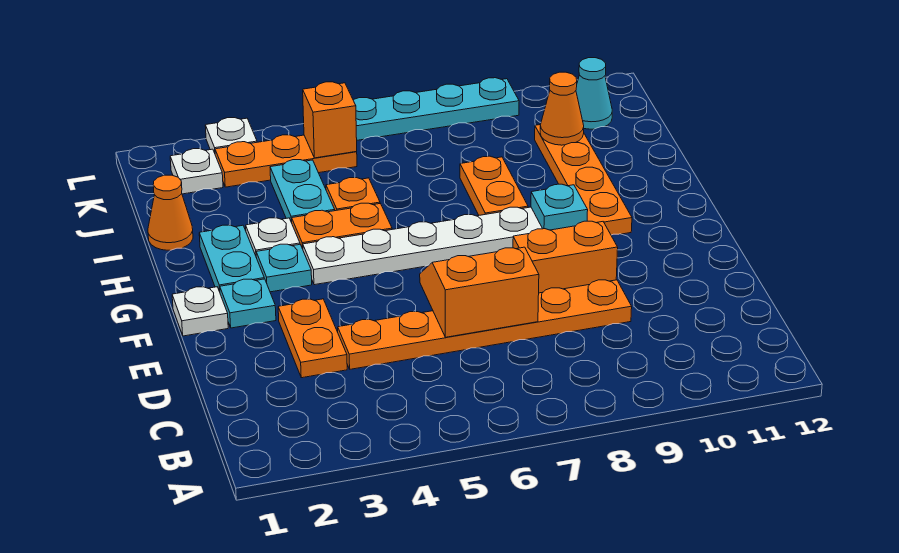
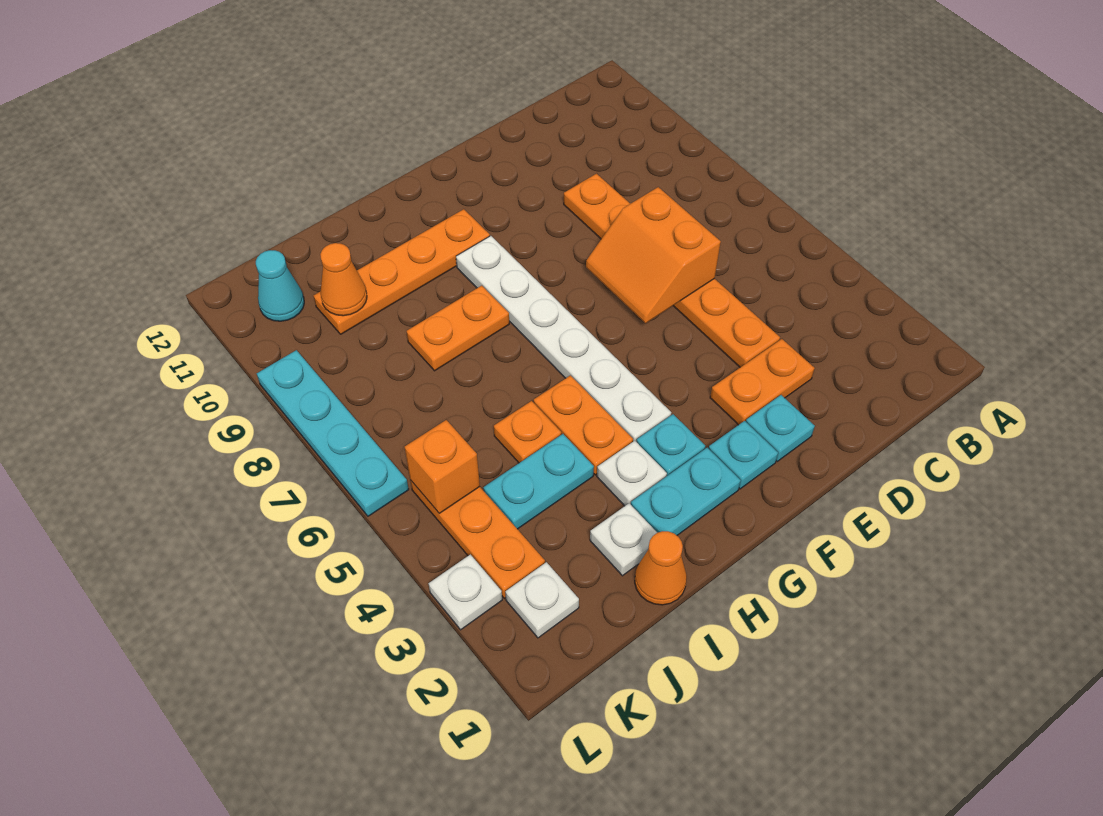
orange brick E8:E9 level 1 -> none
white plate F1 level 1 -> white plate I2 level 1
cyan plate G9 level 2 -> cyan plate E2 level 1

